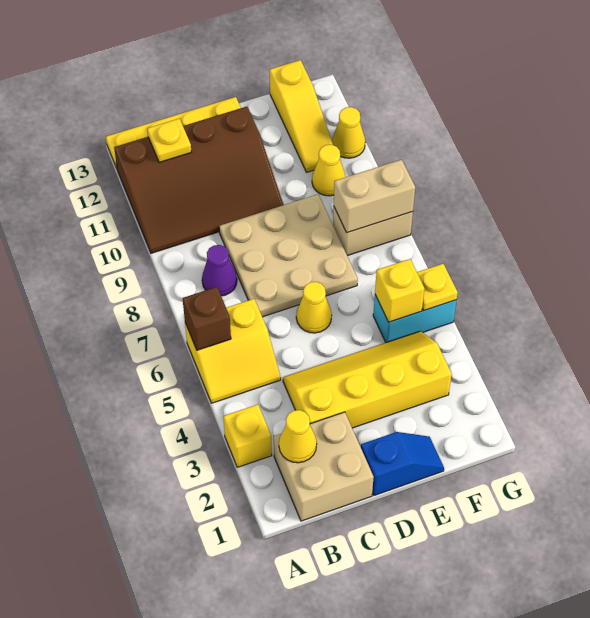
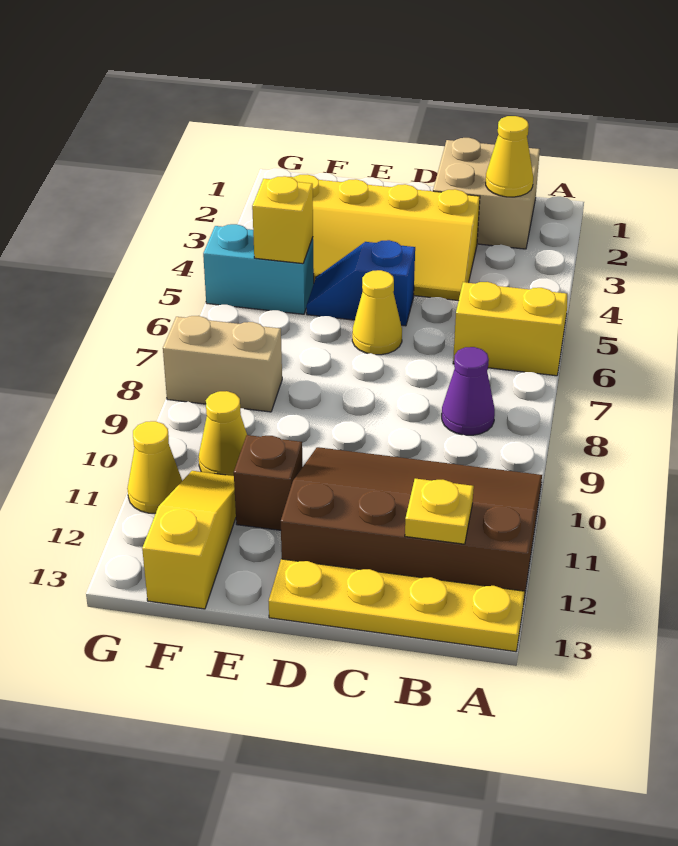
yellow brick A3 level 1 -> none
brown brick A6 level 2 -> brown brick E11 level 1
tan plate C7:E9 level 1 -> none
blue slope D1:E1 level 1 top D -> blue slope D5:E5 level 1 top D
tan brick F8:G8 level 2 -> none
yellow plate G5 level 2 -> none

